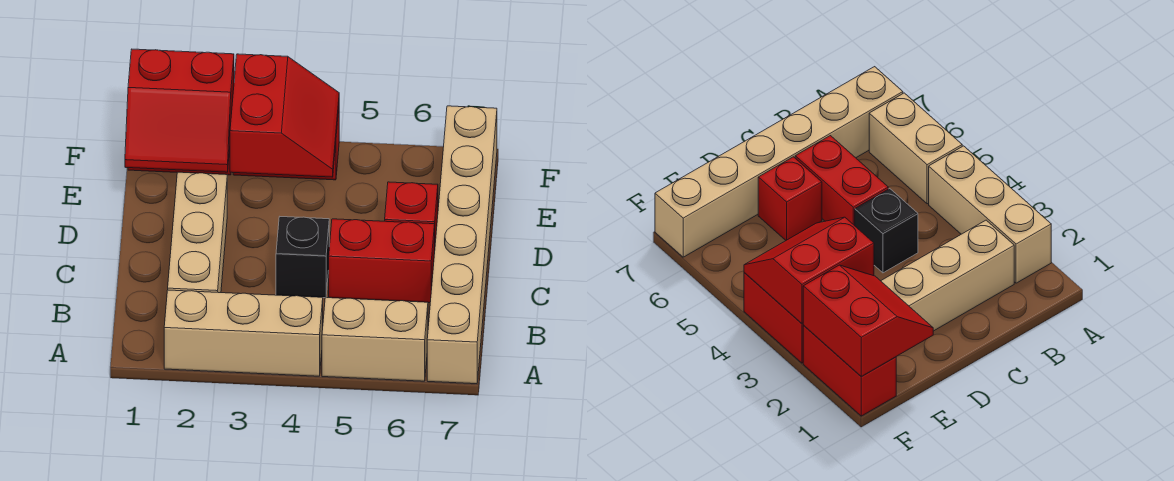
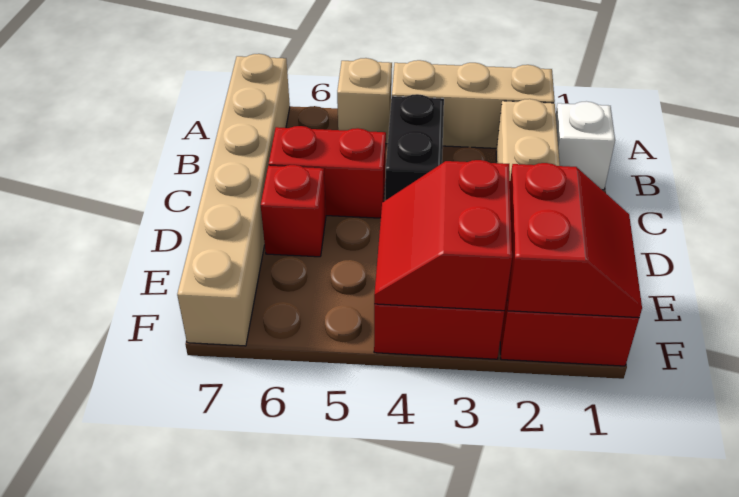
tan brick A5:A6 level 1 -> tan brick A5 level 1
none -> white brick B1 level 1
black brick C4 level 1 -> black brick B4:C4 level 1
red slope E1:F2 level 2 top F -> red slope E1:F2 level 2 top 2

